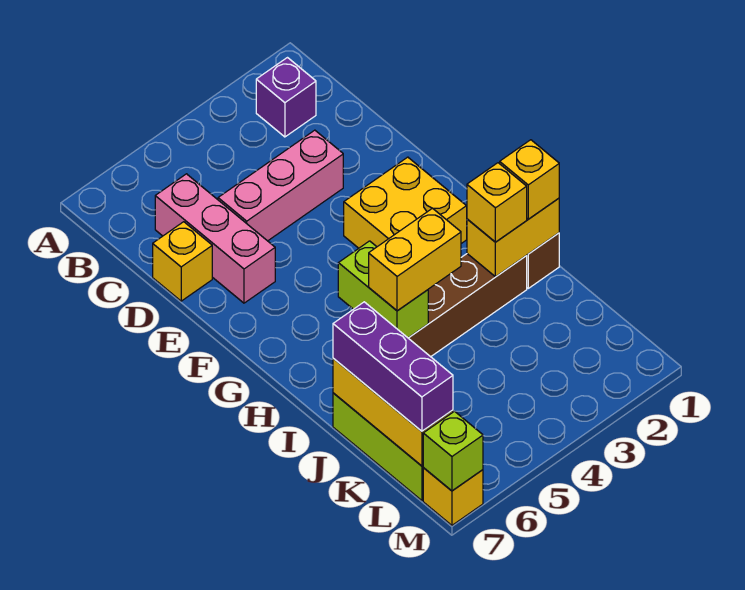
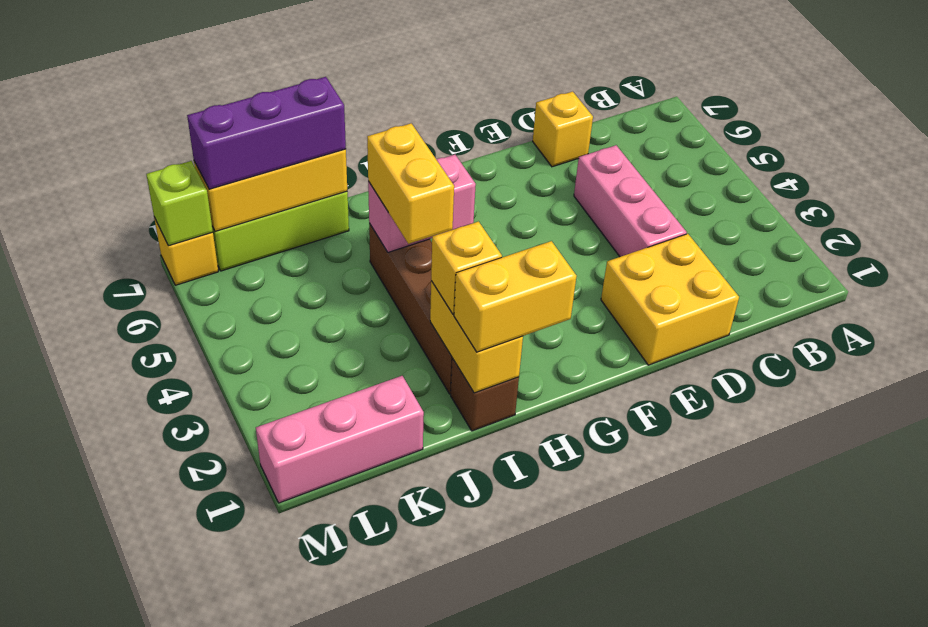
purple brick B2 level 1 -> none
pink brick C6:E6 level 1 -> pink brick K1:M1 level 1
yellow brick F2:G3 level 1 -> yellow brick D1:E2 level 1
lime brick H5:I5 level 2 -> pink brick H5:I5 level 2
yellow brick I1 level 3 -> yellow brick H1:I1 level 3

